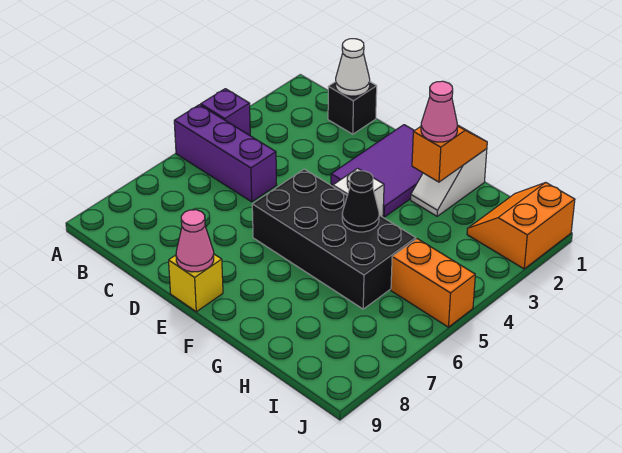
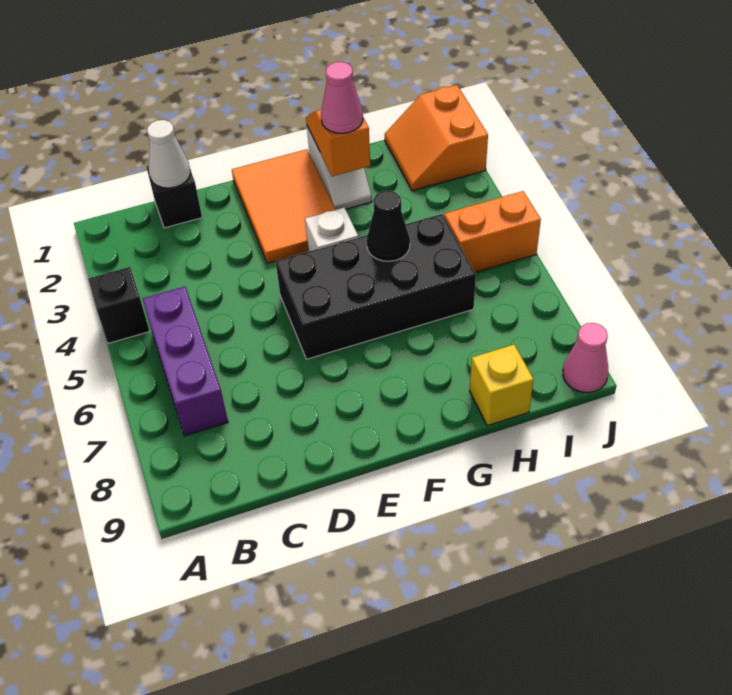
purple brick A4 level 1 -> black brick A4 level 1
purple brick A5:C5 level 1 -> purple brick B5:B7 level 1
purple tile E1:F3 level 1 -> orange tile E1:F3 level 1
yellow brick E9 level 1 -> yellow brick H9 level 1
pink cone E9 level 2 -> pink cone J9 level 1

